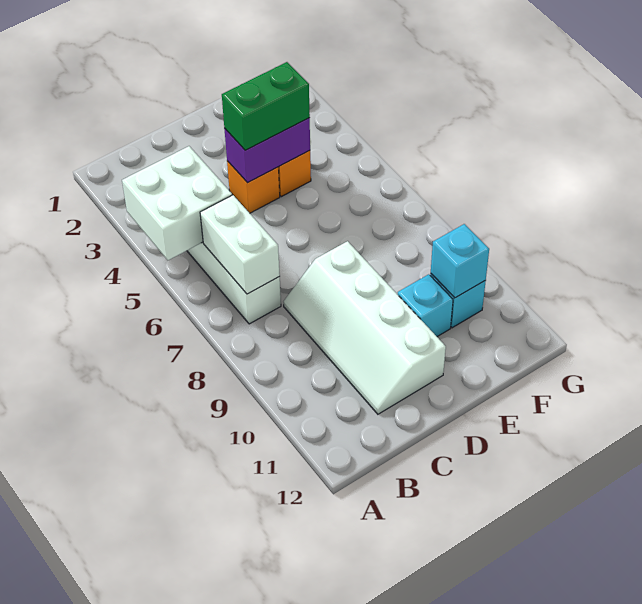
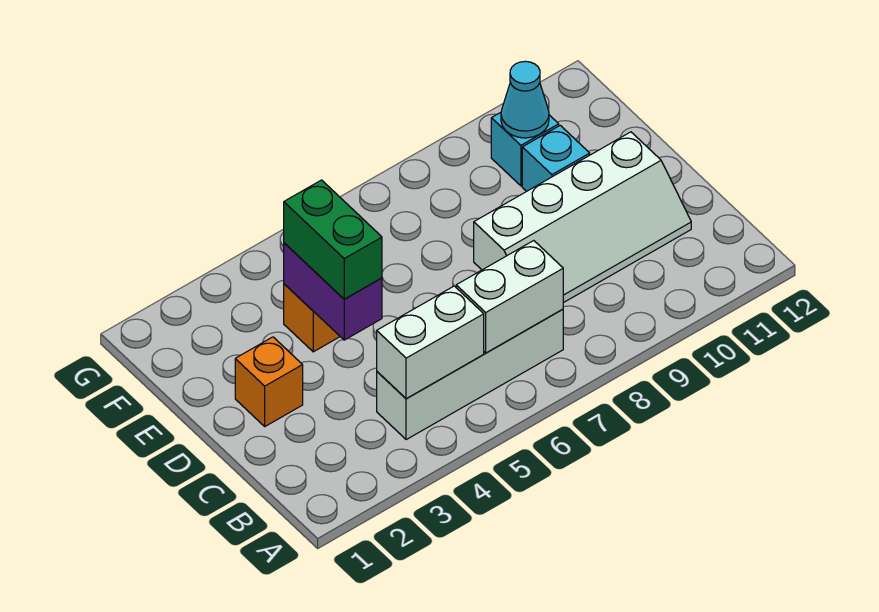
white brick A4:B5 level 2 -> white brick B4:B5 level 2
orange brick D4 level 1 -> orange brick D2 level 1
cyan brick F10 level 2 -> cyan cone F10 level 2

